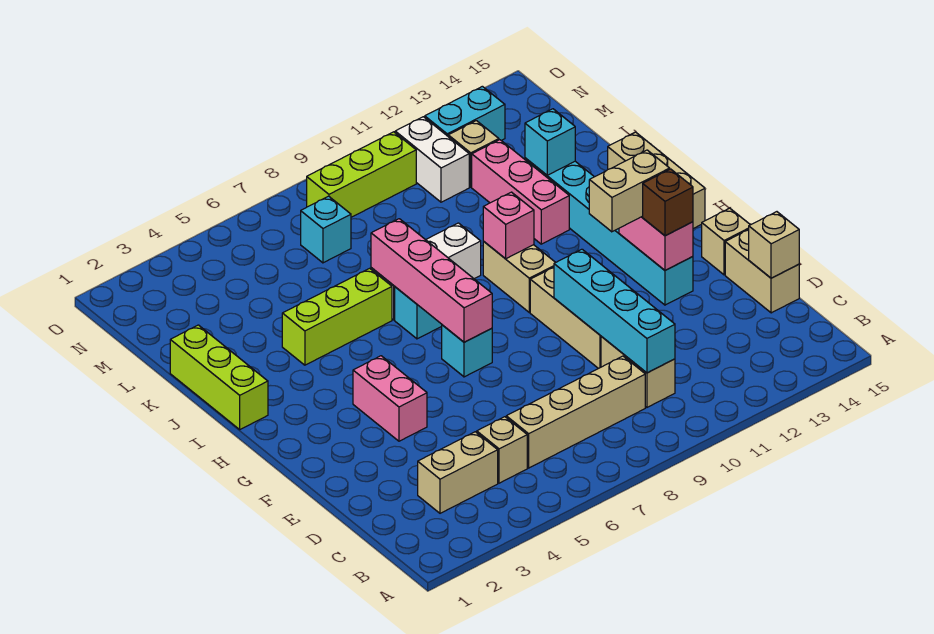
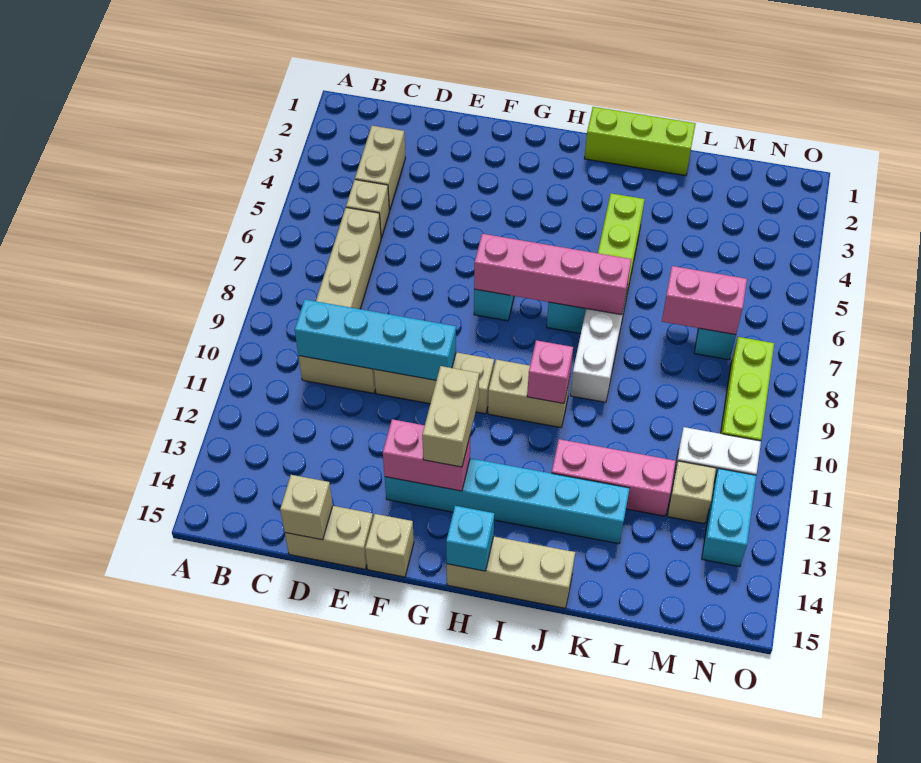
pink brick F4:G4 level 1 -> pink brick L7:M7 level 2
brown brick F13 level 3 -> none
cyan brick K13 level 2 -> cyan brick H15 level 2

